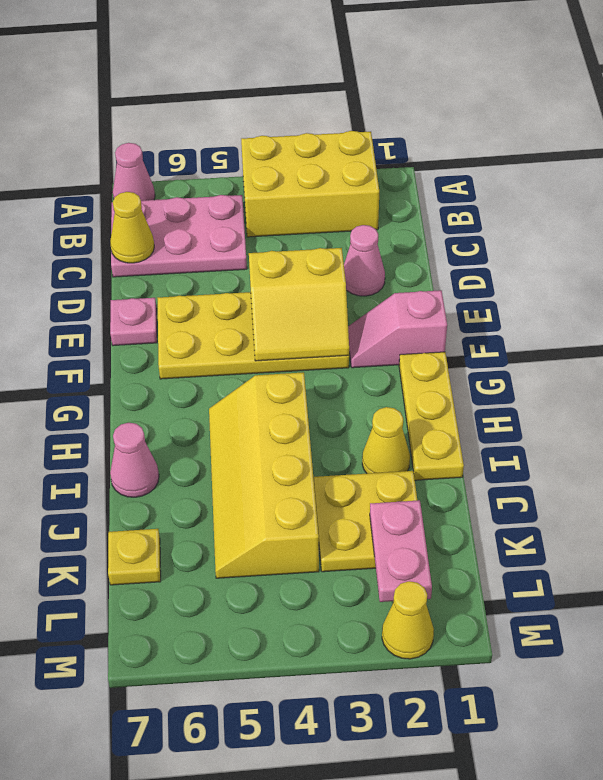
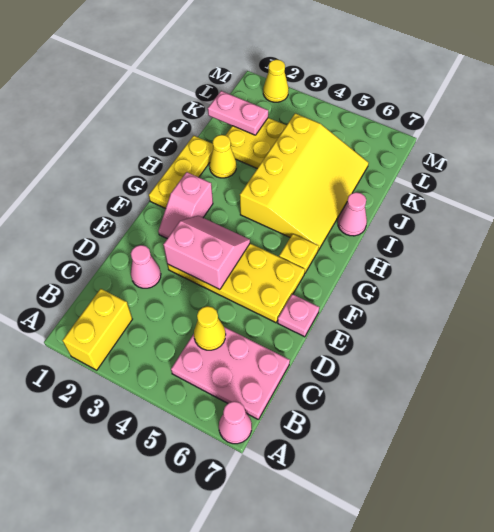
yellow brick A2:B4 level 1 -> yellow brick A2:B2 level 1
yellow cone C7 level 2 -> yellow cone C5 level 2
yellow slope E3:F4 level 2 top E -> pink slope E3:F4 level 2 top E
pink slope F1:F2 level 1 top 1 -> pink slope F2:G2 level 1 top G
yellow slope H4:K5 level 1 top 4 -> yellow slope H4:K6 level 1 top 4
pink plate K2:L2 level 2 -> pink plate K1:K2 level 2
yellow plate K7 level 1 -> yellow plate G6 level 1

